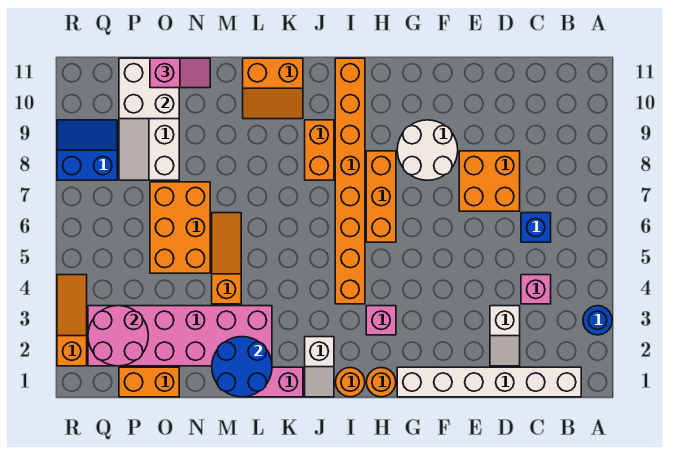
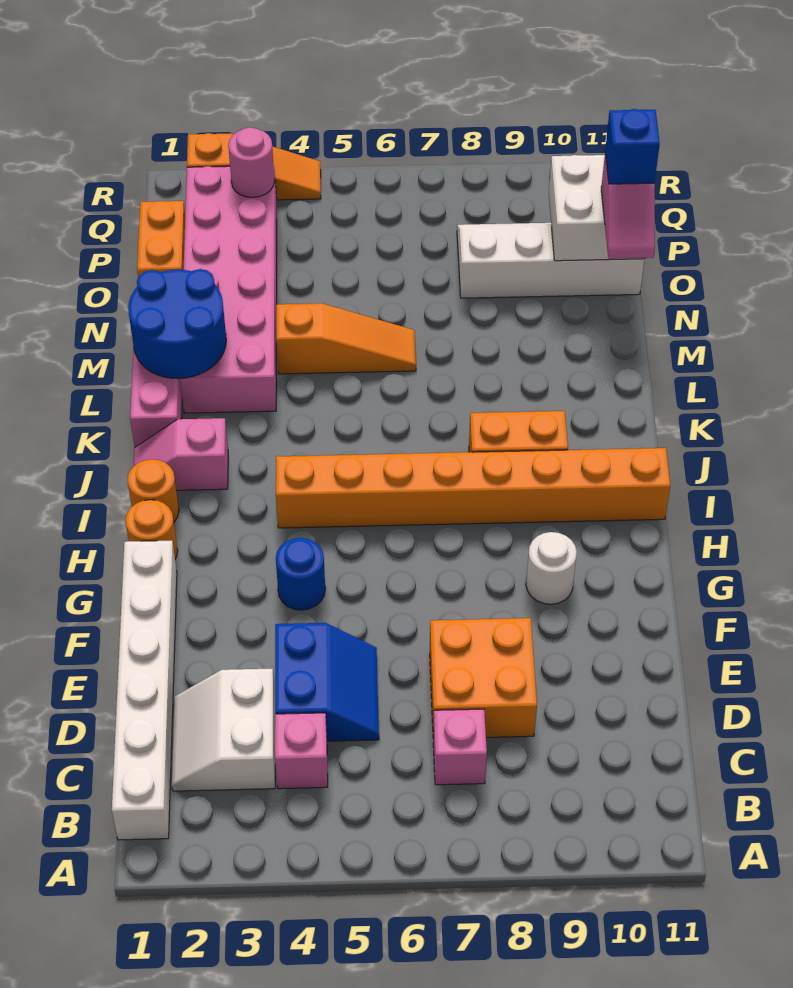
blue round brick A3 level 1 -> blue round brick G4 level 1
blue brick C6 level 1 -> blue brick O11 level 4
white slope D2:D3 level 1 top 3 -> white slope C2:D3 level 1 top 3
white round brick F8:G9 level 1 -> white round brick G9 level 1
pink brick H3 level 1 -> pink brick C7 level 1
orange brick H6:H8 level 1 -> none
white slope J1:J2 level 1 top 2 -> pink slope J1:J2 level 1 top 2
orange slope K10:L11 level 1 top 11 -> none
orange brick N5:O7 level 1 -> none
pink round brick P2:Q3 level 2 -> pink round brick Q3 level 2
blue slope Q8:R9 level 1 top 8 -> blue slope D4:E5 level 1 top 4

